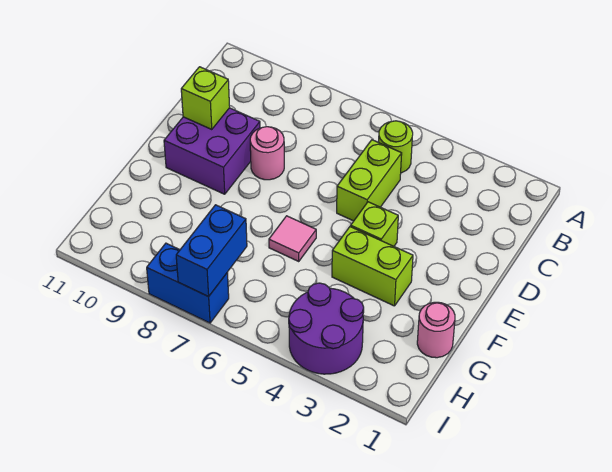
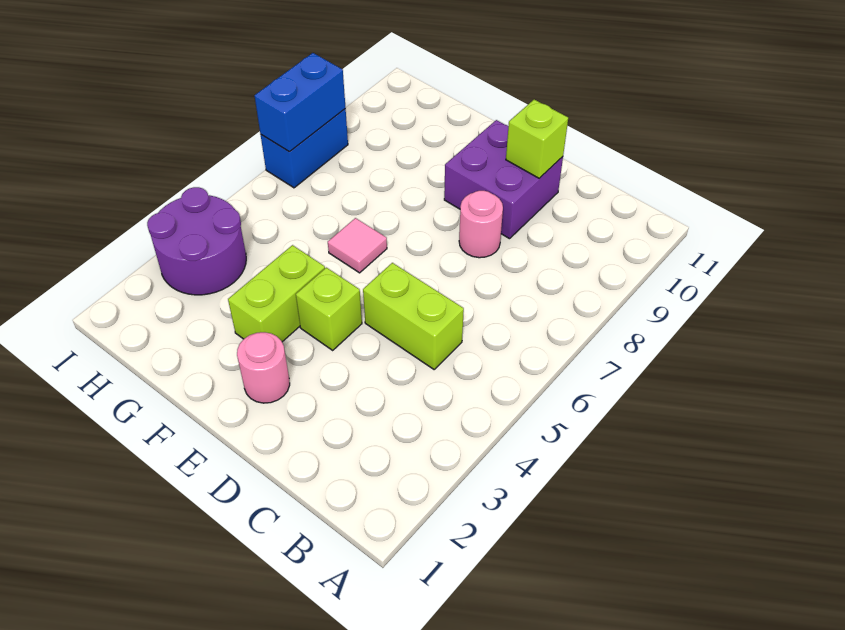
lime round brick B5 level 1 -> none
pink round brick G1 level 1 -> pink round brick E2 level 1
blue brick H7:I7 level 2 -> blue brick I7:I8 level 2

